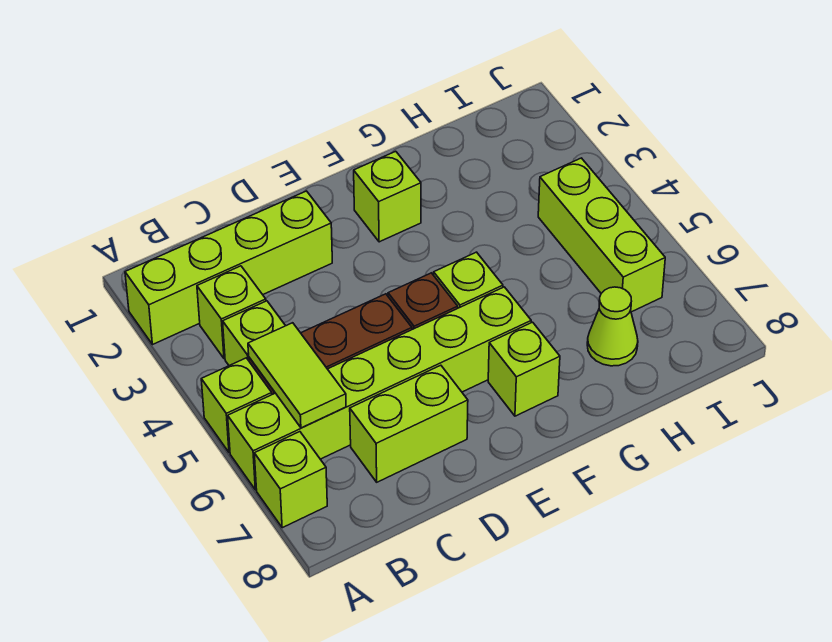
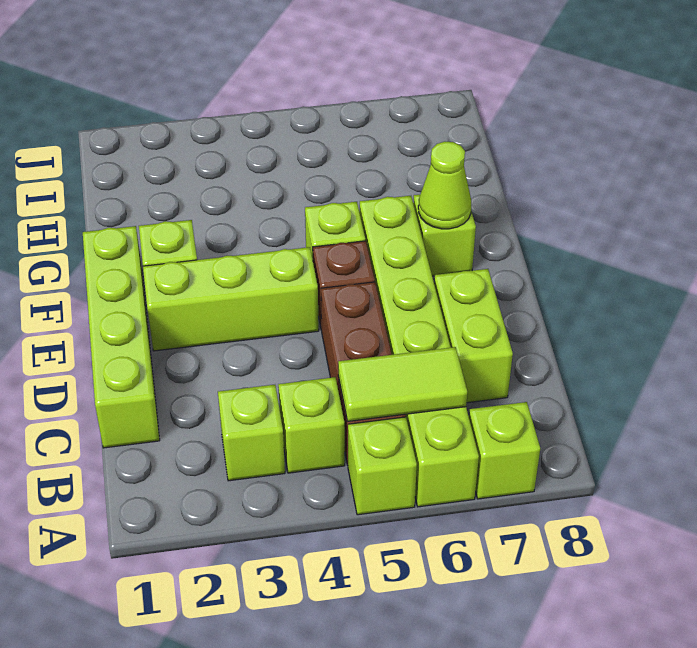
lime brick A2:D2 level 1 -> lime brick C1:F1 level 1
lime cone H7 level 1 -> lime cone F7 level 2
lime brick I4:I6 level 1 -> lime brick E2:E4 level 1

